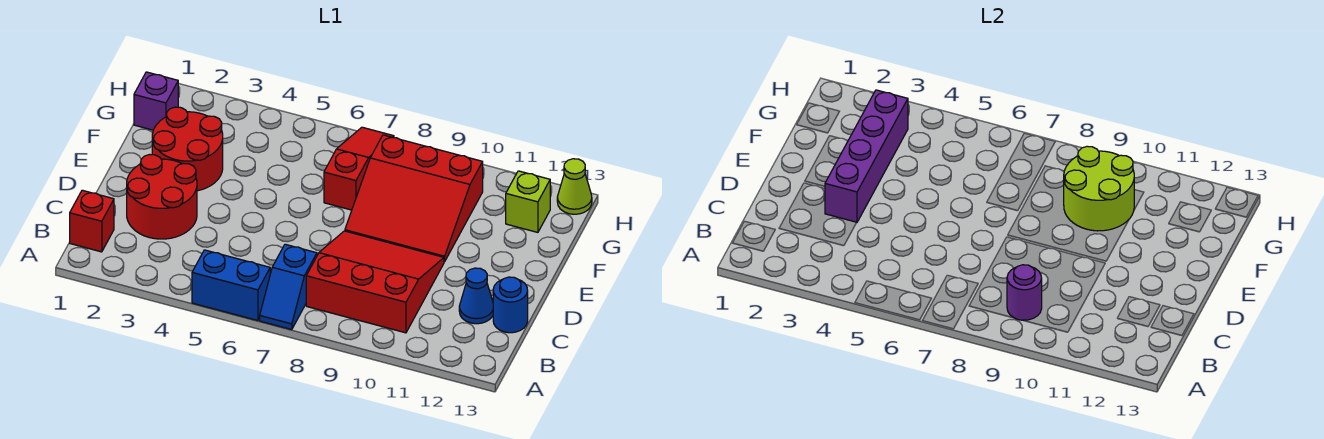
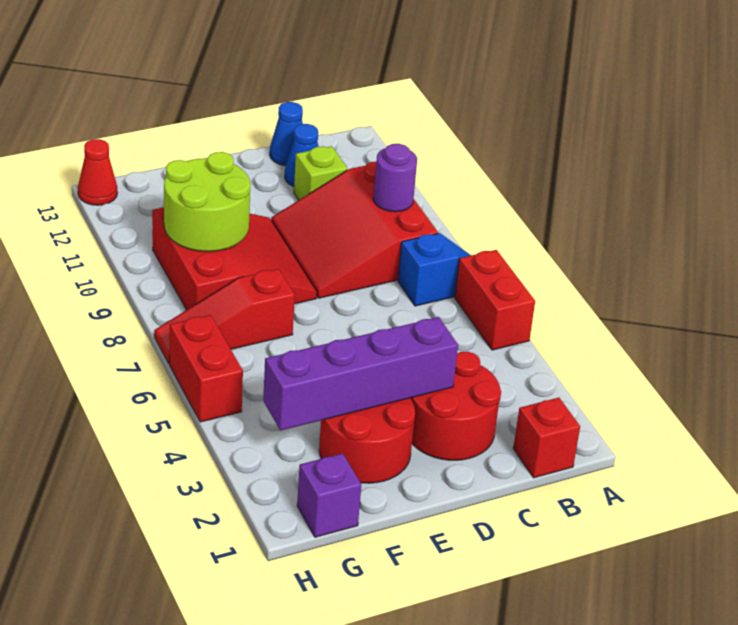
blue brick A5:A6 level 1 -> red brick A5:A6 level 1
blue round brick C13 level 1 -> blue cone C13 level 1
lime brick G12 level 1 -> lime brick C11 level 1
none -> red brick H5:H6 level 1
lime cone H13 level 1 -> red cone H13 level 1

